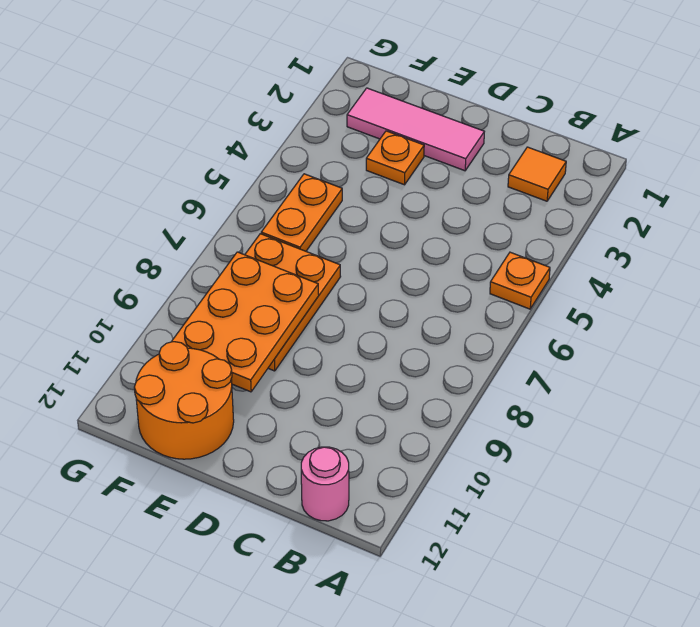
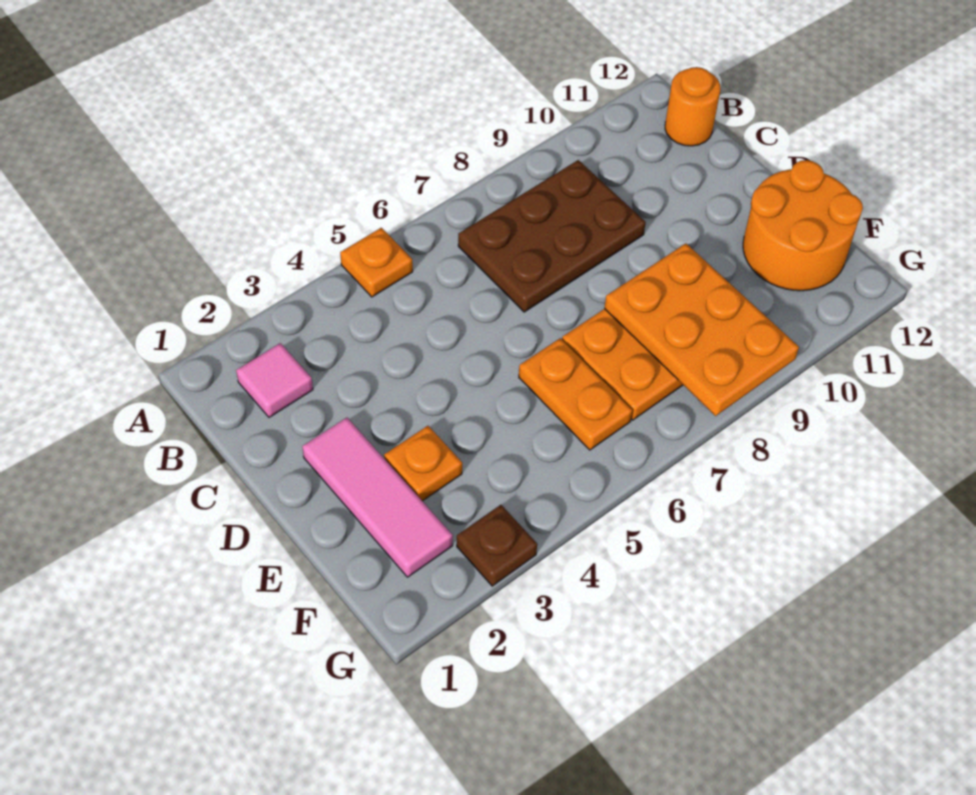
orange tile B2 level 1 -> pink tile B2 level 1
none -> brown plate B7:C9 level 1
pink round brick B12 level 1 -> orange round brick B12 level 1
orange plate E8:F10 level 2 -> orange plate E8:G9 level 2
orange plate F5:F6 level 1 -> orange plate E6:F6 level 1
none -> brown plate G3 level 1

